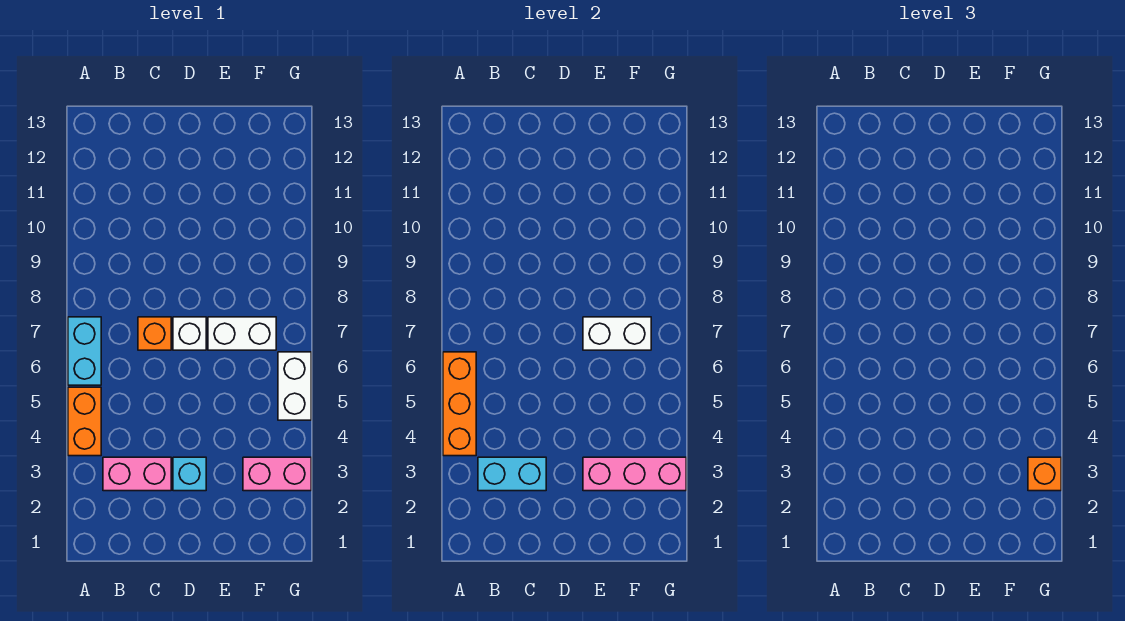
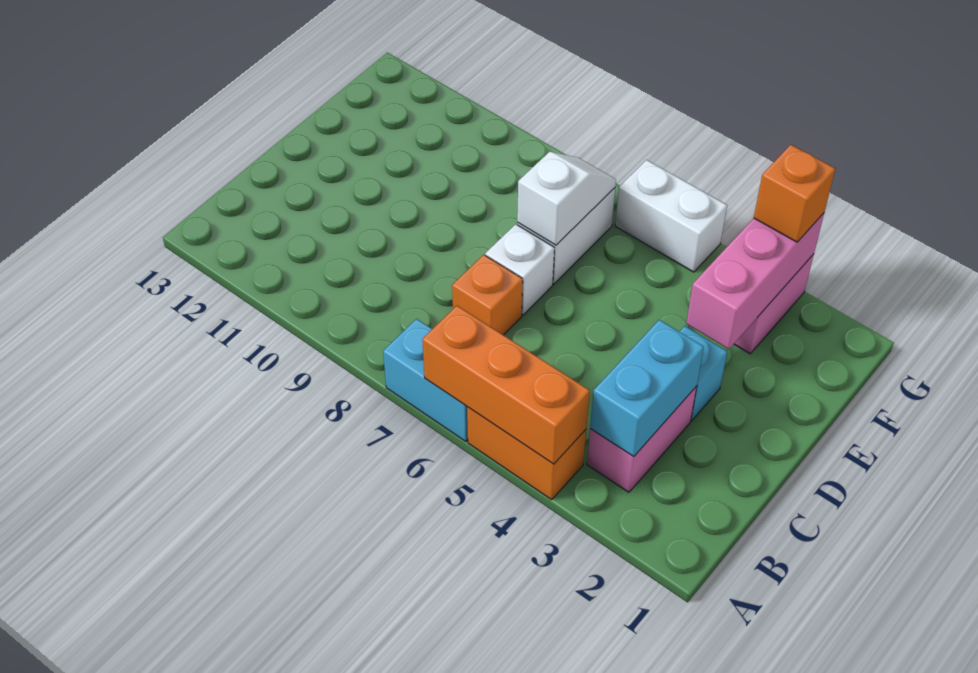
white brick E7:F7 level 2 -> white slope E7:F7 level 2 top E

